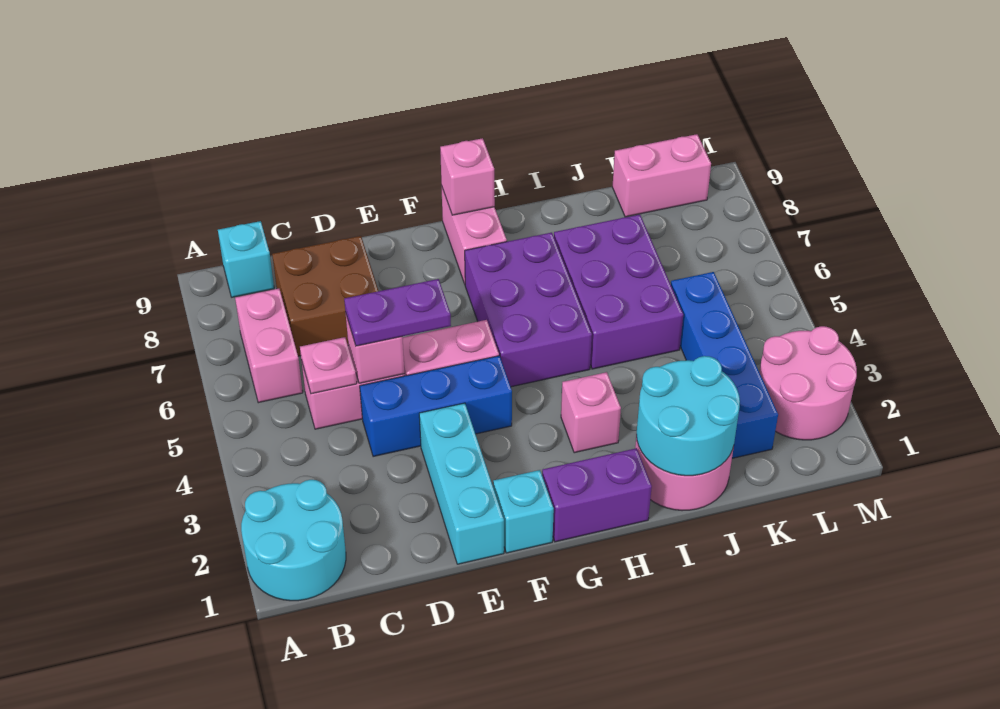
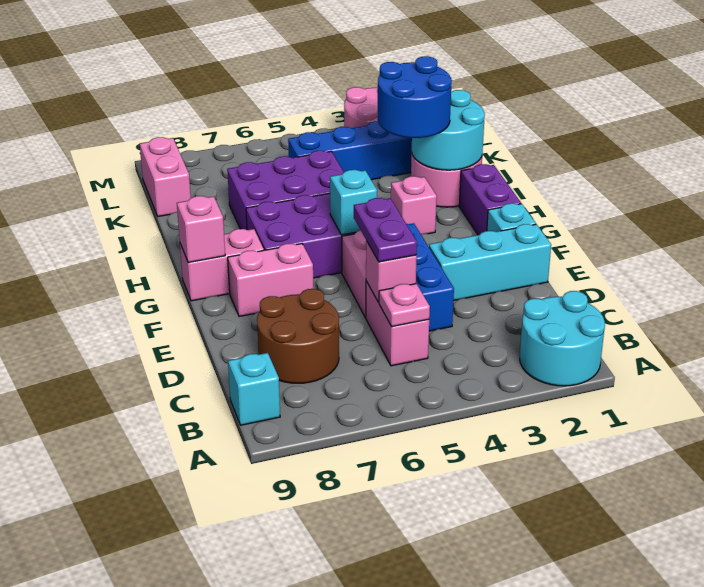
pink brick B6:B7 level 1 -> pink brick F7:F8 level 1
brown brick C7:D8 level 1 -> brown round brick C7:D8 level 1
none -> cyan brick G5 level 2
none -> blue round brick I2:J3 level 3

